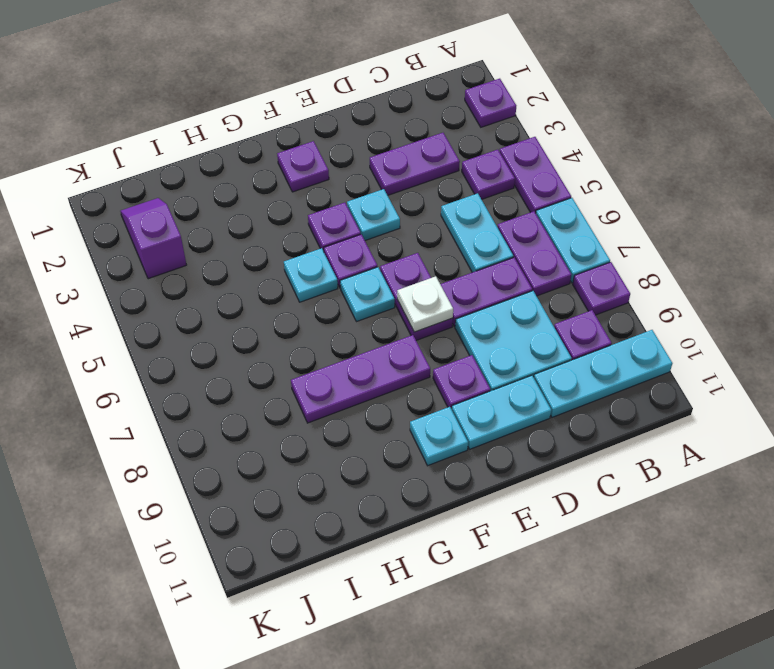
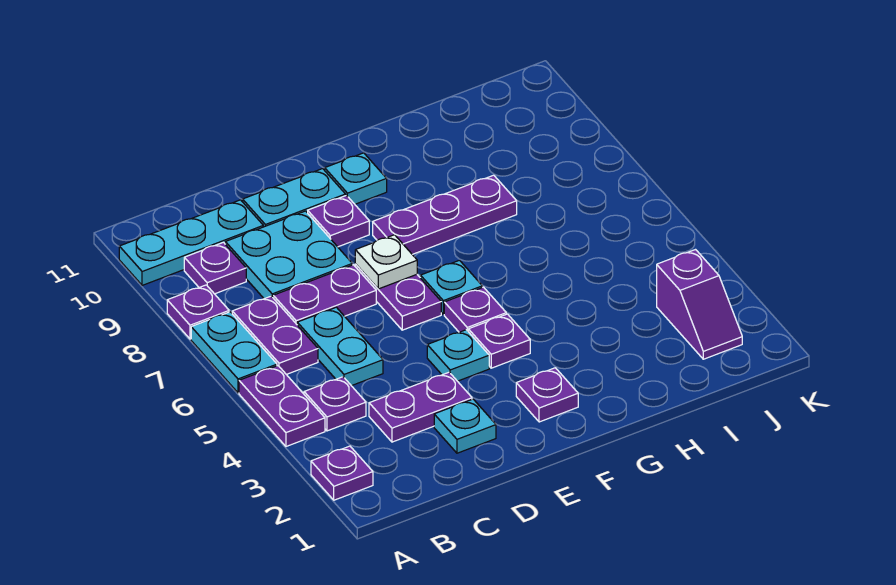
cyan plate G5 level 1 -> cyan plate D2 level 1

